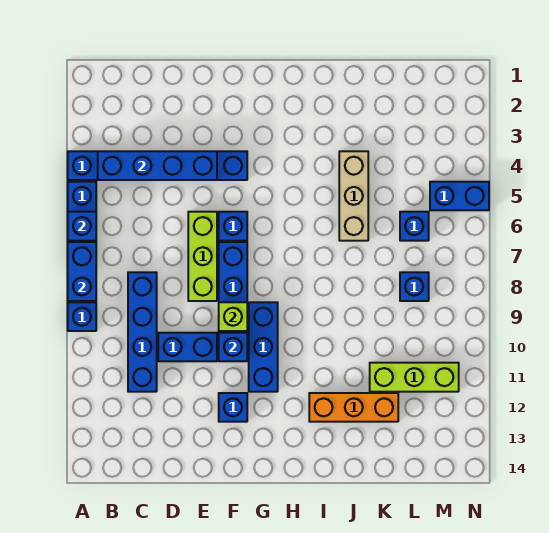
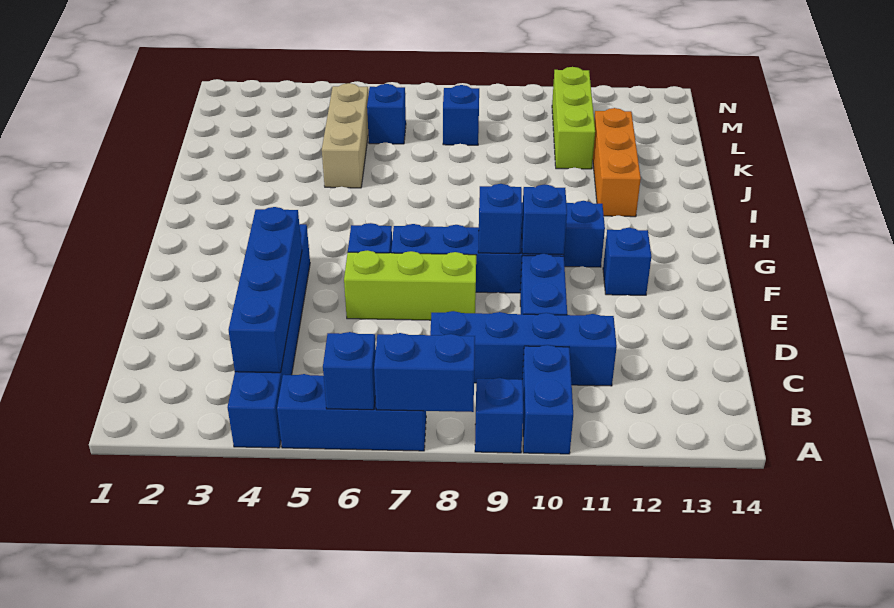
lime brick F9 level 2 -> blue brick F9 level 2
tan brick J4:J6 level 1 -> tan brick J5:L5 level 1
blue brick M5:N5 level 1 -> blue brick A10:B10 level 1

